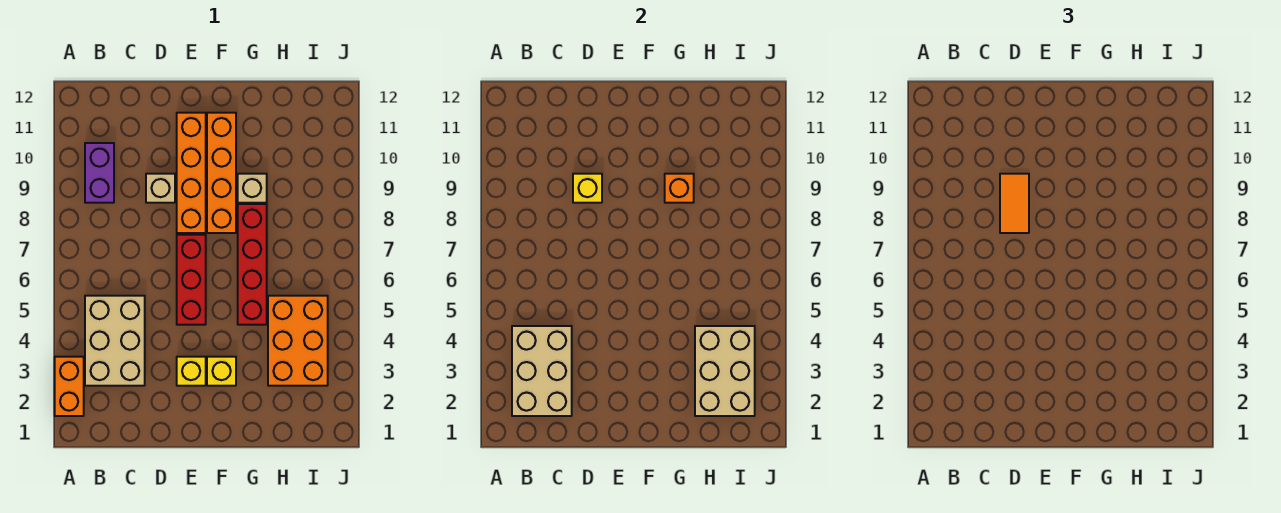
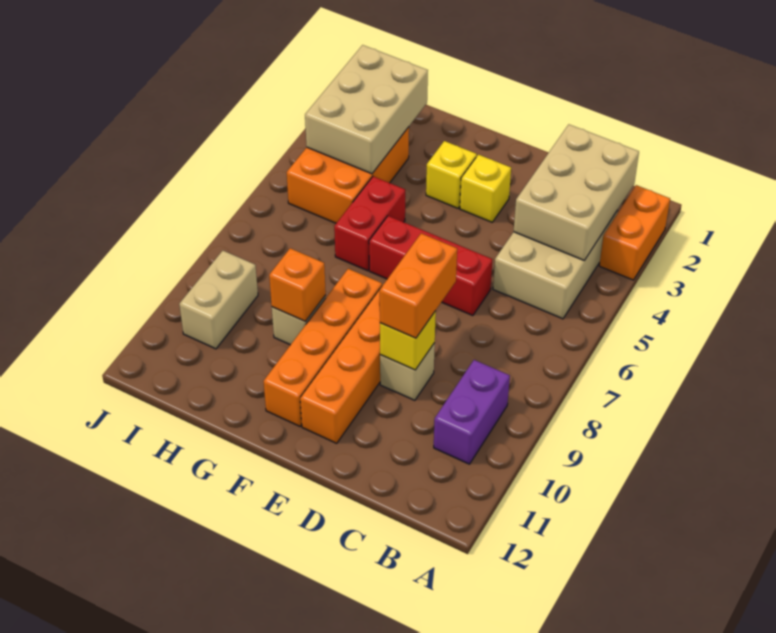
orange tile D8:D9 level 3 -> orange brick D8:D9 level 3
red brick E5:E7 level 1 -> red brick D6:F6 level 1
red brick G5:G8 level 1 -> red brick G5:G6 level 1
none -> tan brick I9:I10 level 1

